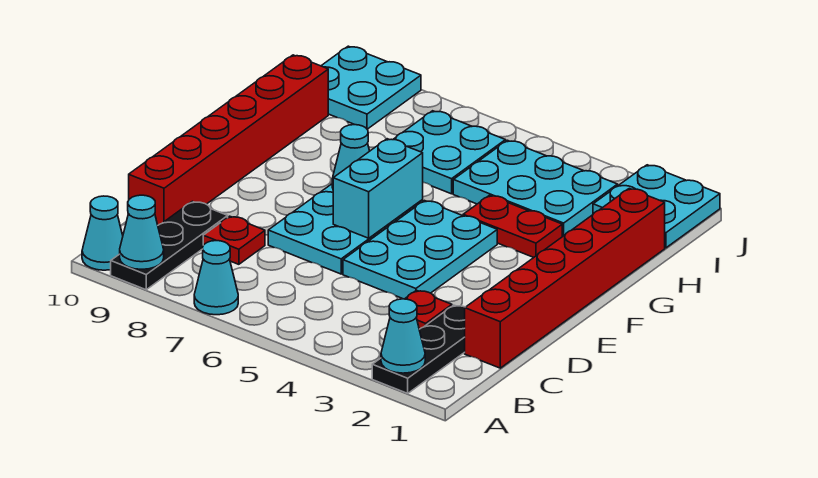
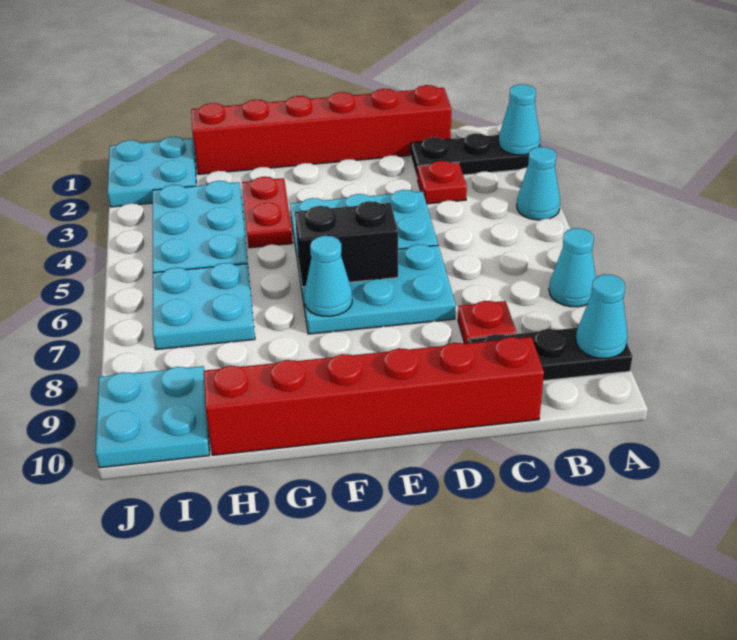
cyan cone A10 level 1 -> cyan cone A4 level 1
cyan brick E6:F6 level 2 -> black brick E6:F6 level 2

